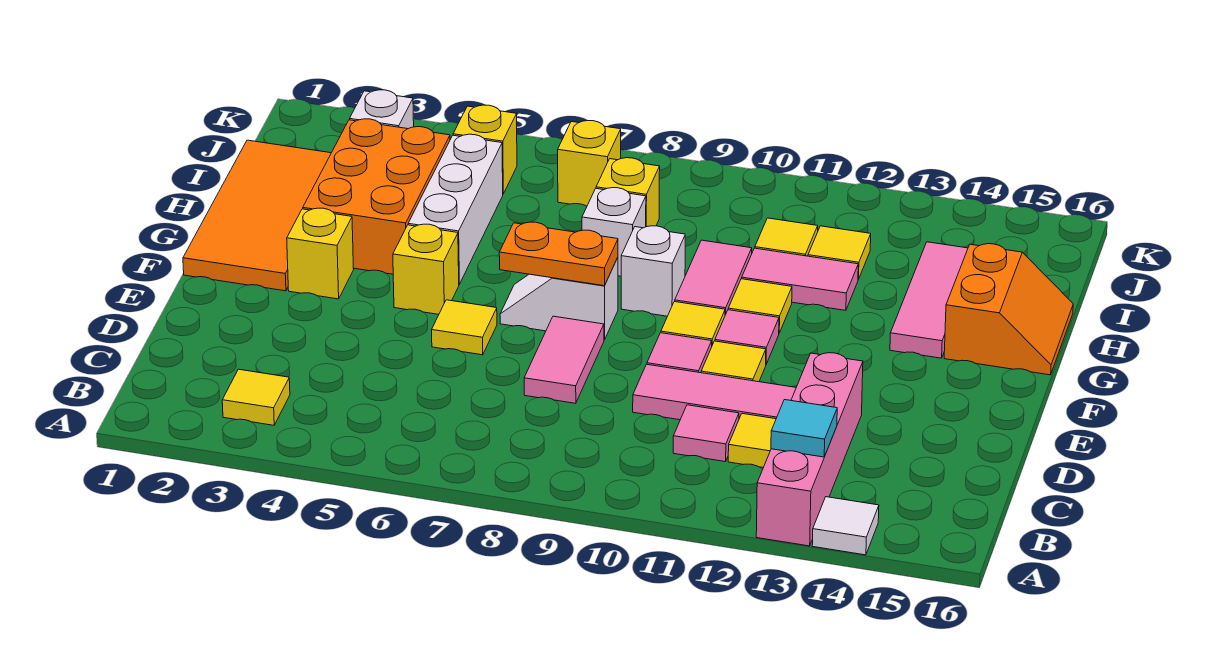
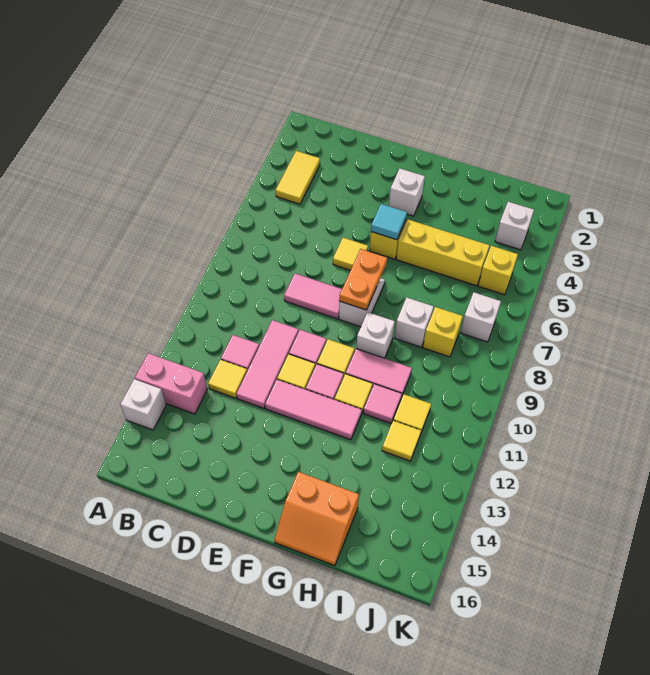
pink brick A13:D13 level 1 -> pink brick A13:B13 level 1
white tile A14 level 1 -> white brick A14 level 1
yellow tile B3 level 1 -> yellow tile B3:B4 level 1
cyan tile B13 level 2 -> cyan tile F5 level 2
orange tile F1:I2 level 1 -> none
yellow brick F3 level 1 -> white brick F3 level 1
orange brick G3:I4 level 1 -> none
white brick G5:I5 level 1 -> yellow brick G5:I5 level 1
pink tile G14:I14 level 1 -> pink tile E12:G12 level 1
pink tile H11:H12 level 1 -> pink tile H11 level 1
yellow brick J7 level 1 -> white brick J7 level 1

